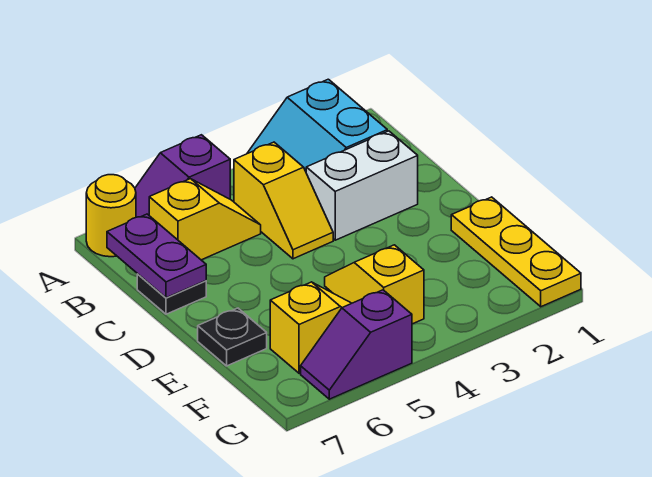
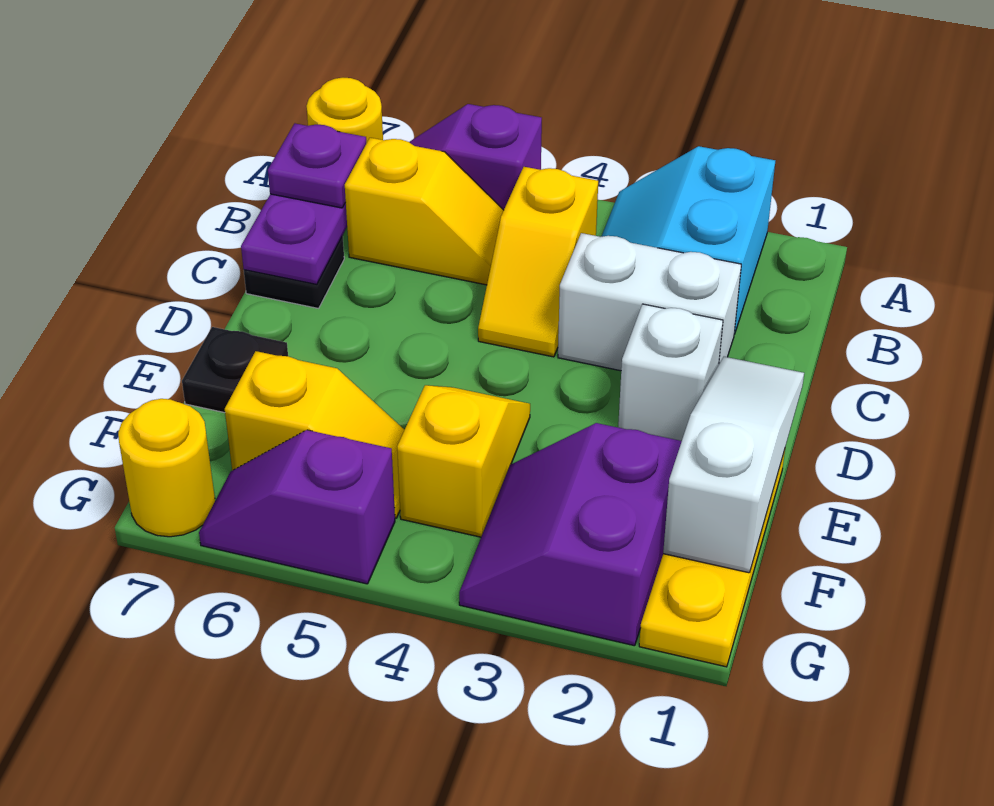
none -> purple plate B7 level 3
none -> white slope D1:F1 level 2 top F
none -> white brick D2 level 1
none -> purple slope F2:G3 level 1 top 2
none -> yellow round brick G7 level 1

